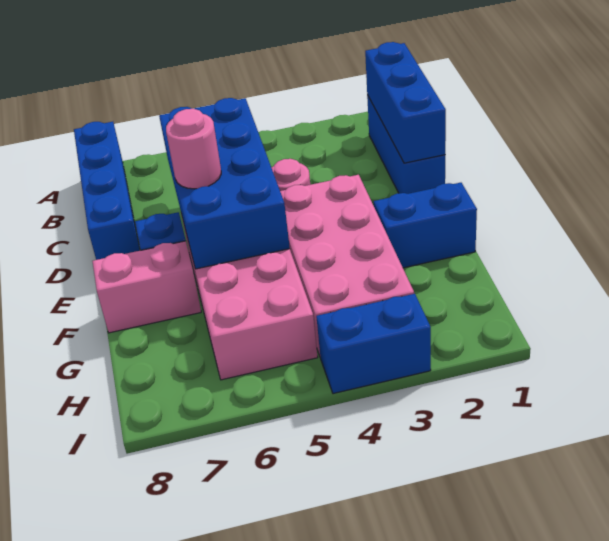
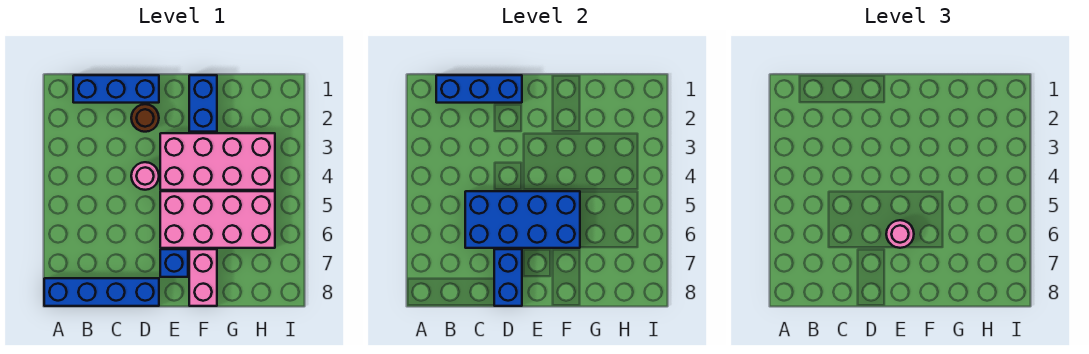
none -> brown round brick D2 level 1
blue brick I3:I4 level 1 -> blue brick D7:D8 level 2

